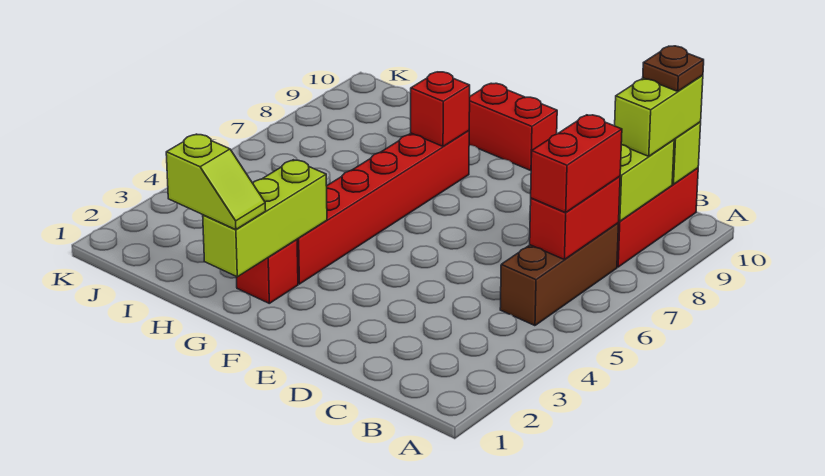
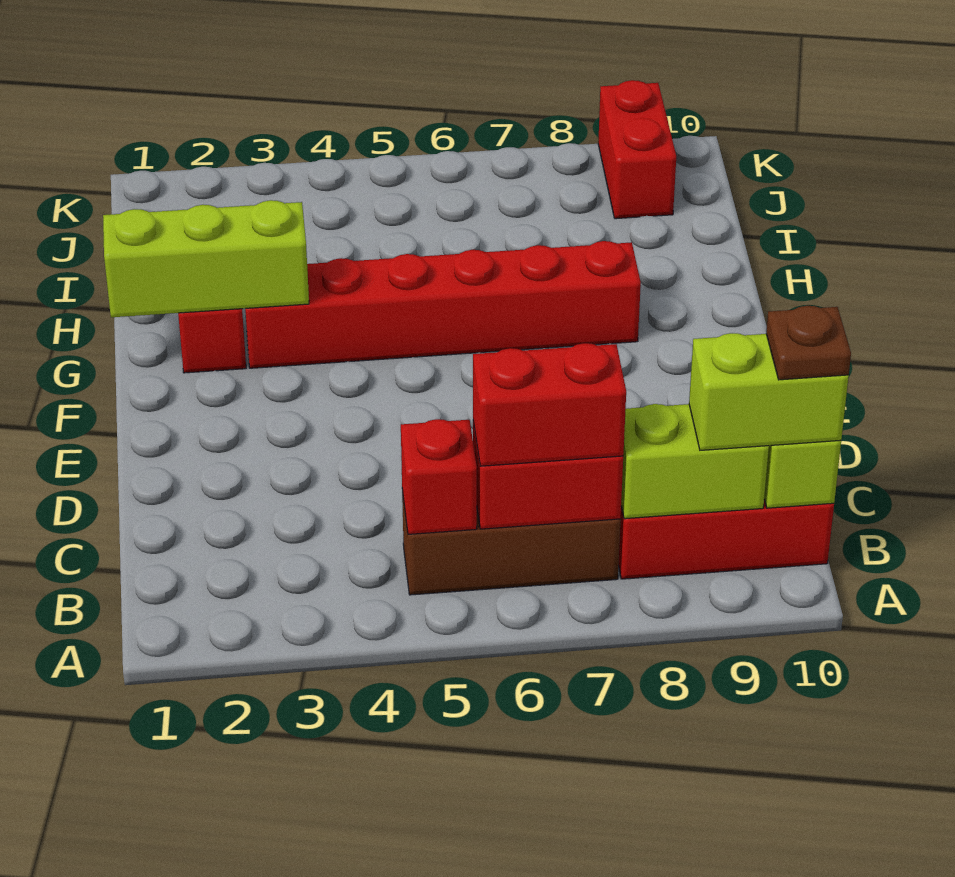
red brick F10:G10 level 1 -> red brick J9:K9 level 1
lime slope G1:H1 level 3 top H -> none
red brick G8 level 2 -> red brick B5 level 2

